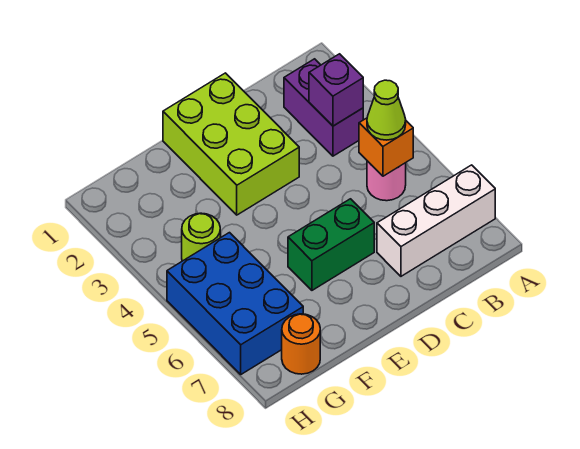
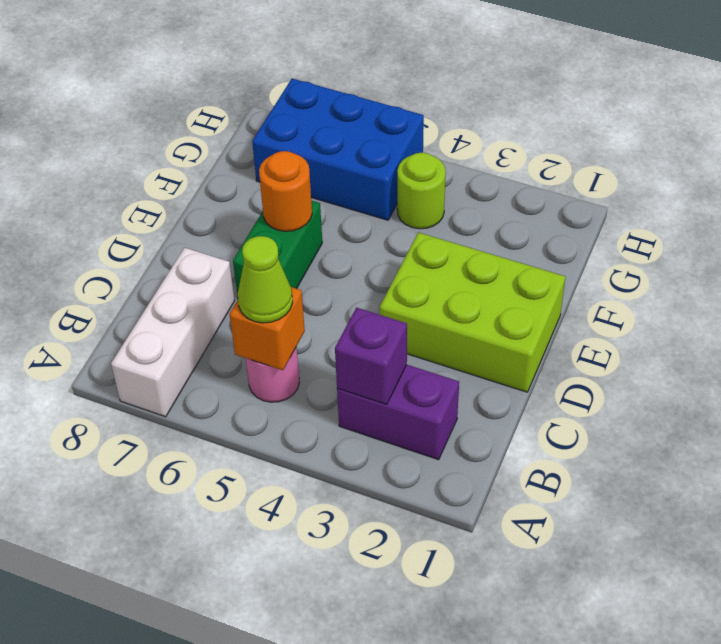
orange round brick G8 level 1 -> orange round brick E6 level 2

